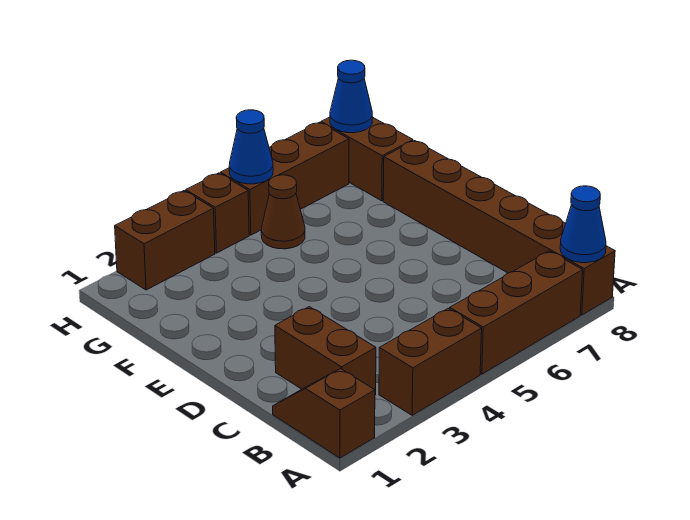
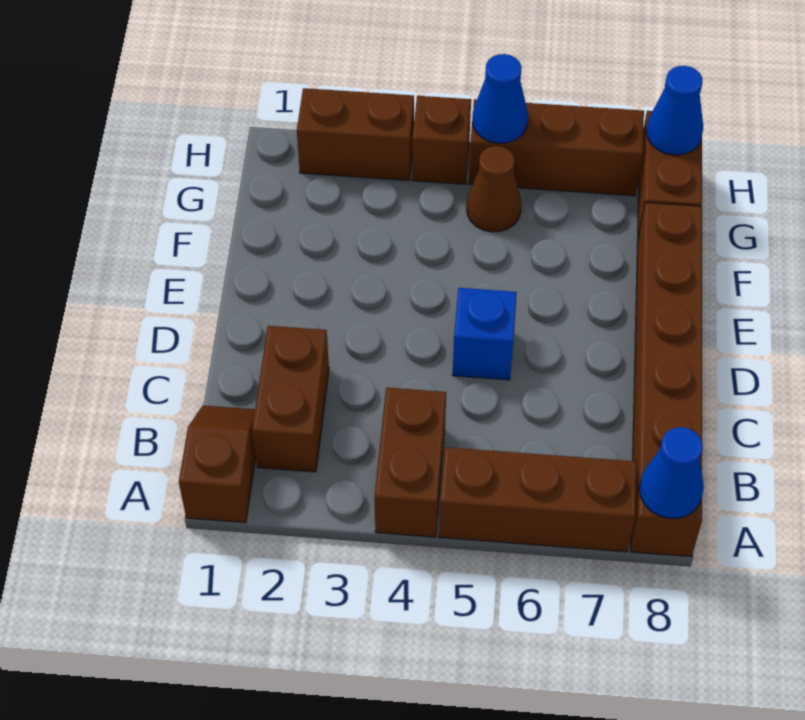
brown brick A3:A4 level 1 -> brown brick A4:B4 level 1
none -> blue brick D5 level 1

